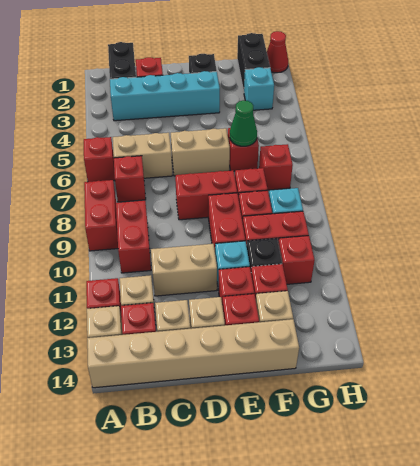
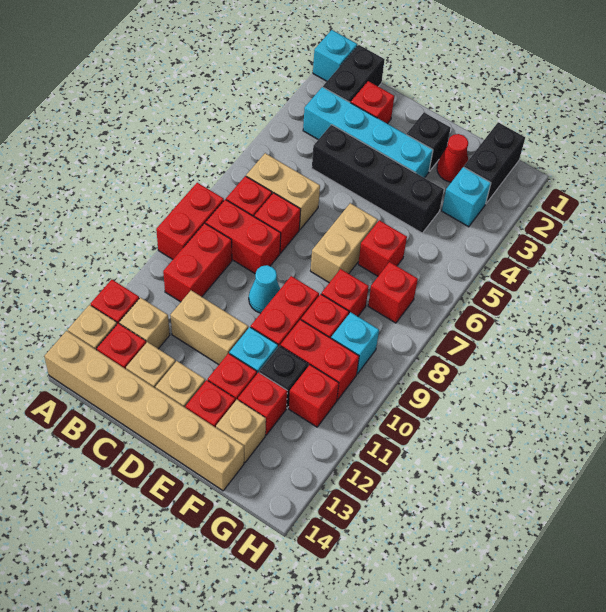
none -> cyan brick A1 level 1
red brick A6 level 1 -> red brick C7 level 1
none -> black brick C4:F4 level 1
tan brick D6:E6 level 1 -> tan brick E6:E7 level 1
red brick D8:E8 level 1 -> red brick B8:C8 level 1
none -> cyan cone D9 level 1
green cone F6 level 2 -> none
red cone H1 level 1 -> red cone F2 level 1

